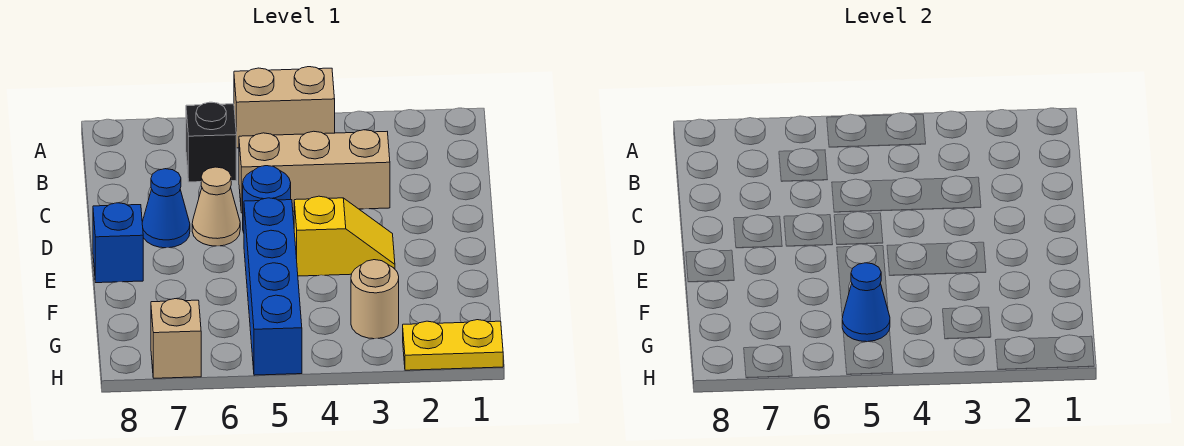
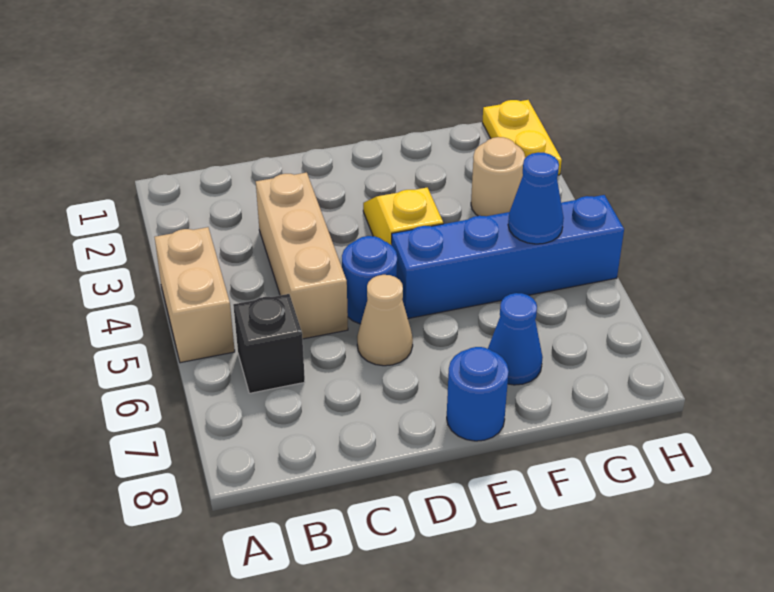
blue cone D7 level 1 -> blue cone F7 level 1
blue brick E8 level 1 -> blue round brick E8 level 1
tan brick H7 level 1 -> none

